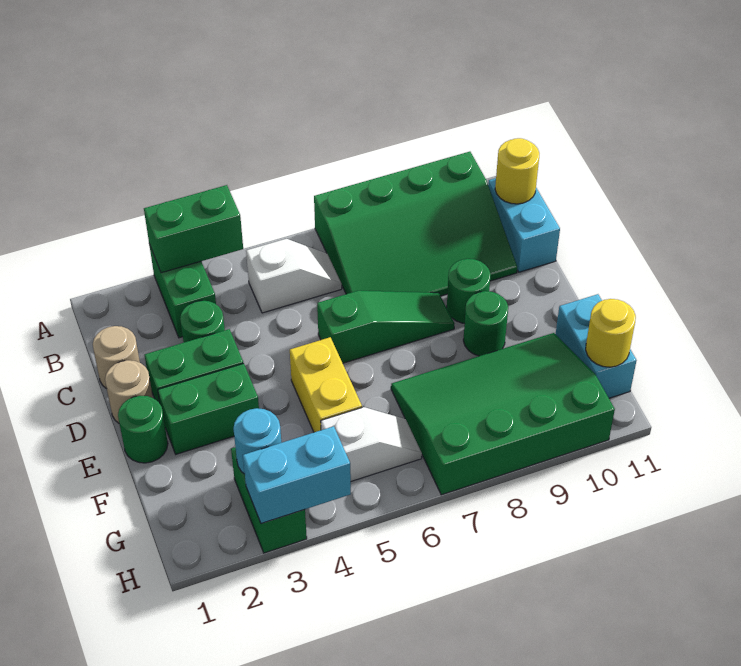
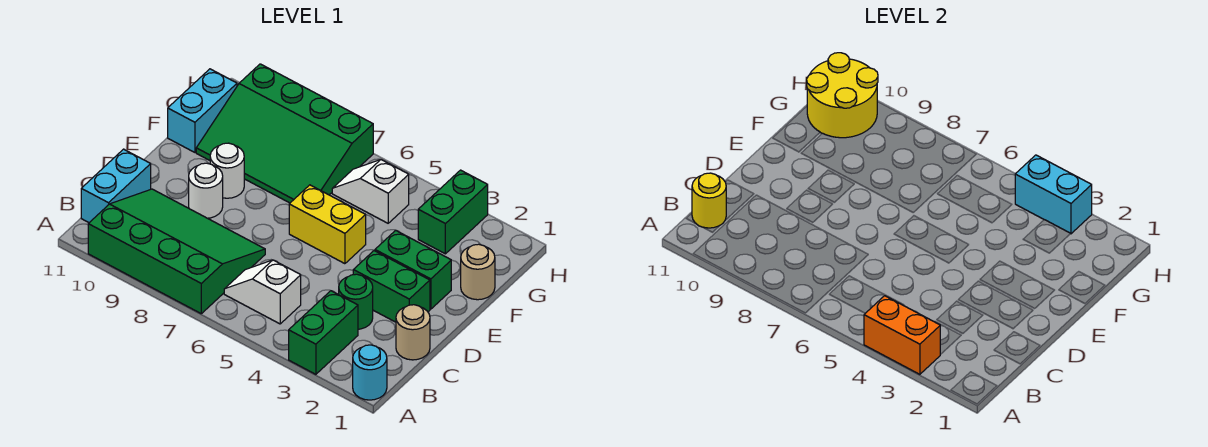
green brick A3:A4 level 2 -> orange brick A3:A4 level 2
tan round brick D1 level 1 -> tan round brick F1 level 1
green slope D6:D8 level 1 top 6 -> none
green round brick D9 level 1 -> white round brick D9 level 1
green round brick E1 level 1 -> none
yellow brick E5:F5 level 1 -> yellow brick E5:E6 level 1
green round brick E9 level 1 -> white round brick E9 level 1
cyan round brick G3 level 2 -> cyan round brick A1 level 1
yellow round brick G11 level 2 -> yellow round brick G10:H11 level 2

